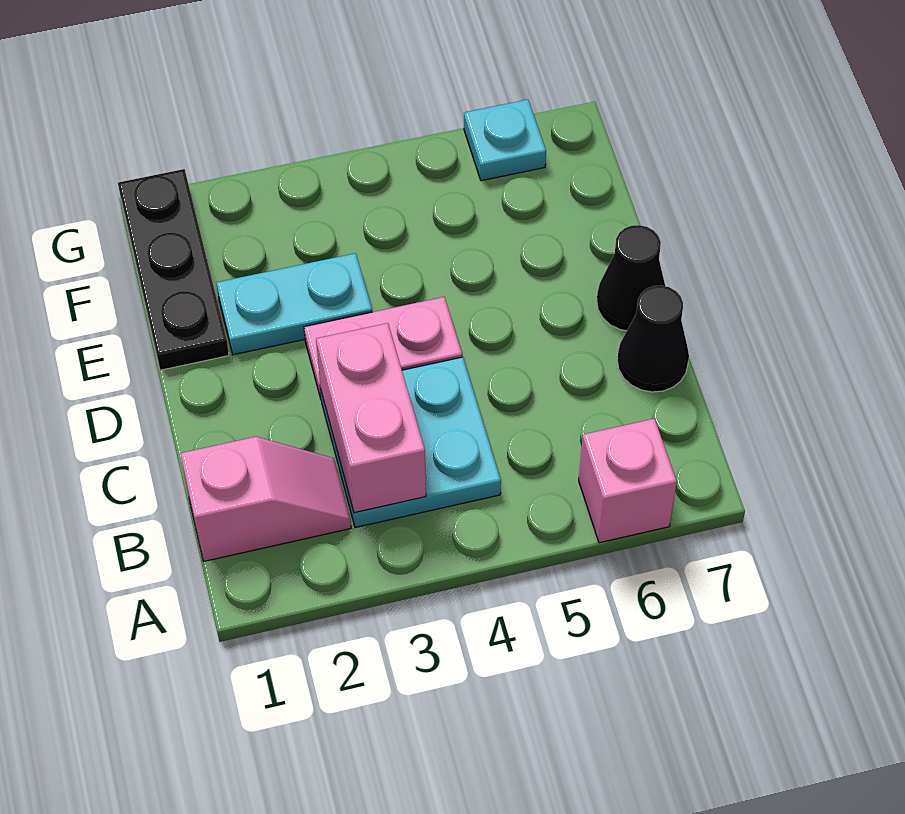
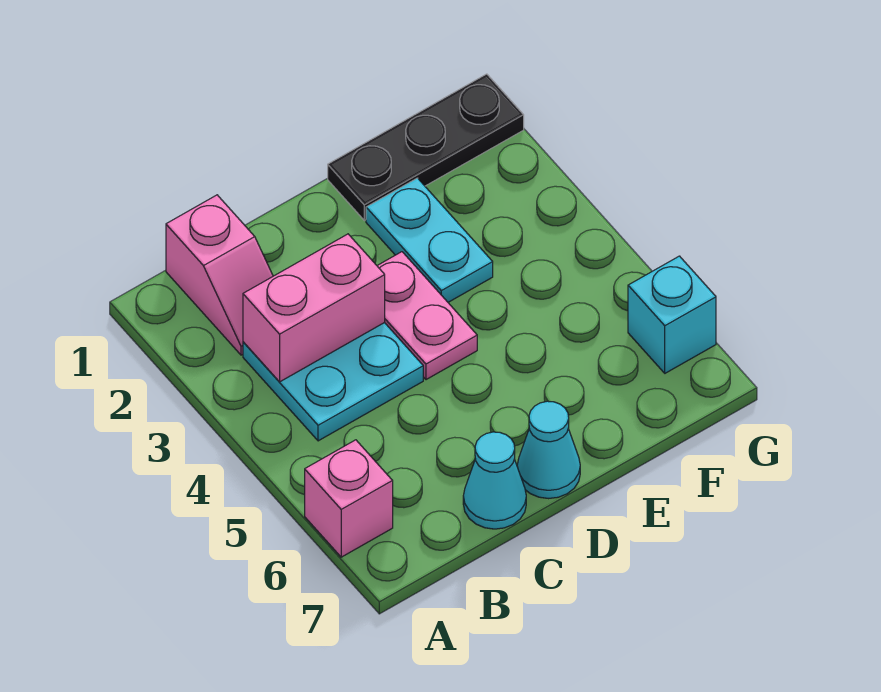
black cone C7 level 1 -> cyan cone C7 level 1
black cone D7 level 1 -> cyan cone D7 level 1
cyan plate G6 level 1 -> cyan brick G6 level 1

